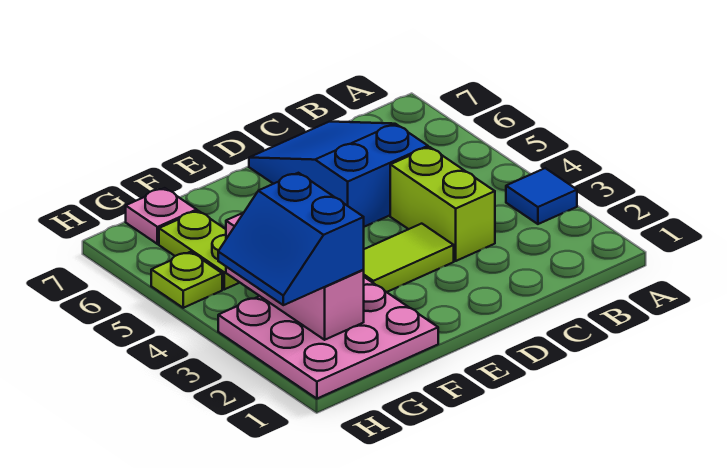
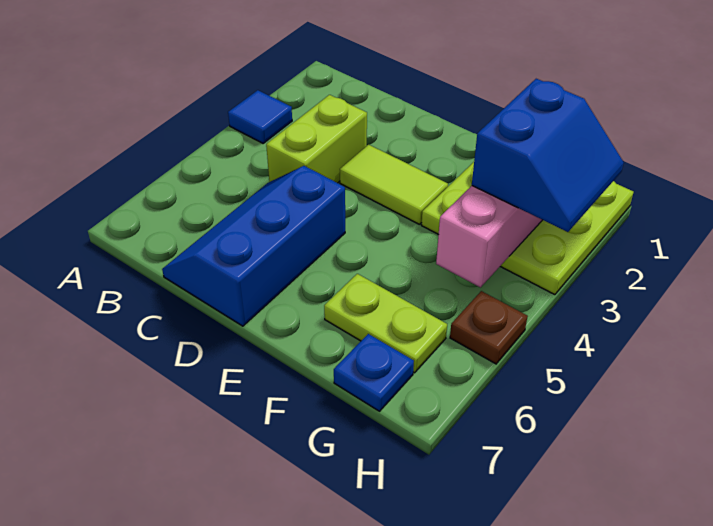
blue slope C5:D7 level 1 top 5 -> blue slope C5:D7 level 1 top D
pink plate F1:H3 level 1 -> lime plate F1:H3 level 1
lime plate G5:G6 level 1 -> lime plate F6:G6 level 1
pink plate G7 level 1 -> blue plate G7 level 1
lime plate H5 level 1 -> brown plate H5 level 1

